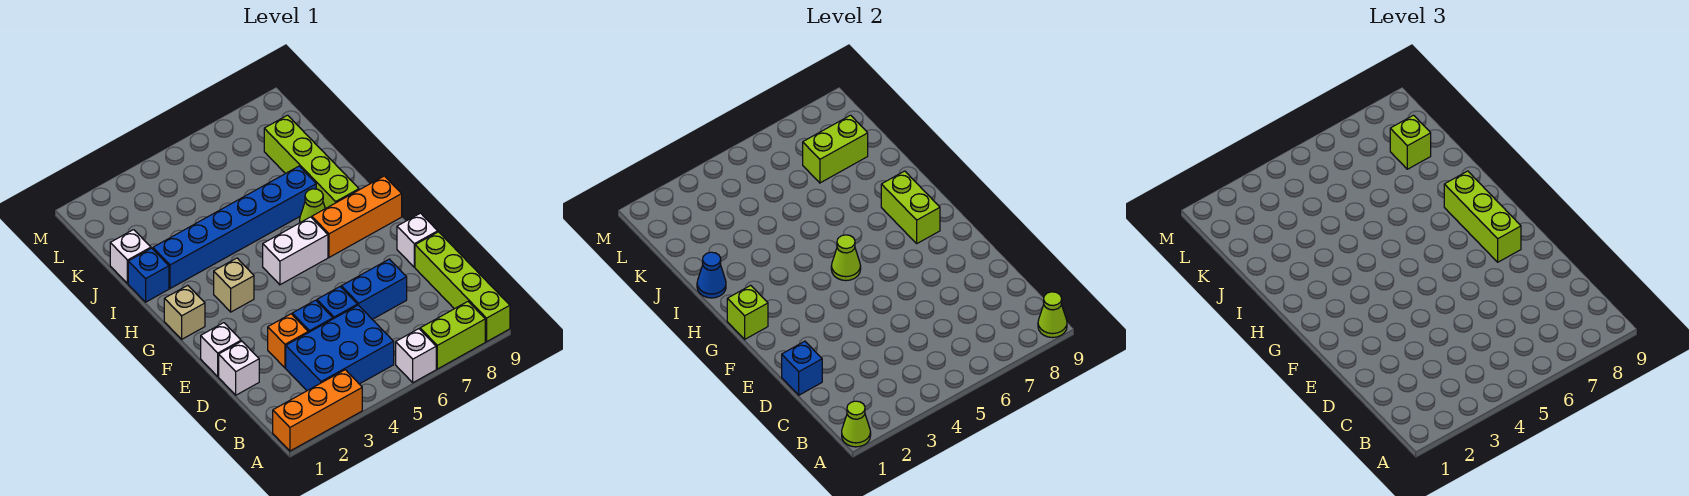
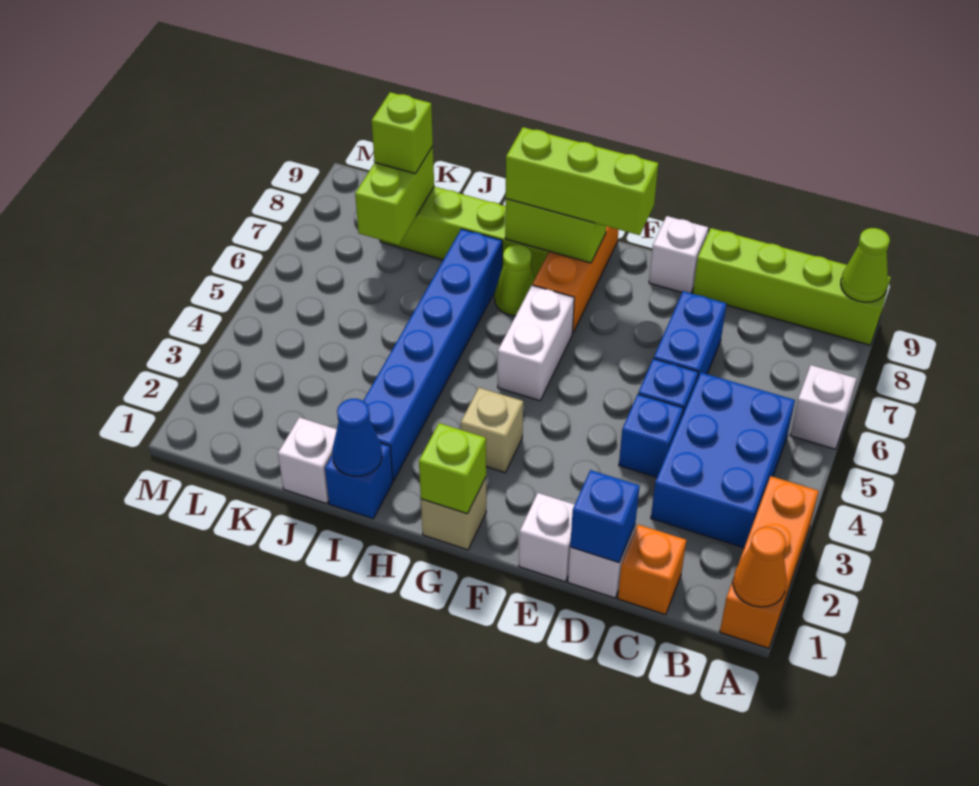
lime cone A1 level 2 -> orange cone A1 level 2
lime brick A7:A8 level 1 -> none
orange brick D3 level 1 -> orange brick C1 level 1
lime cone G5 level 2 -> none

